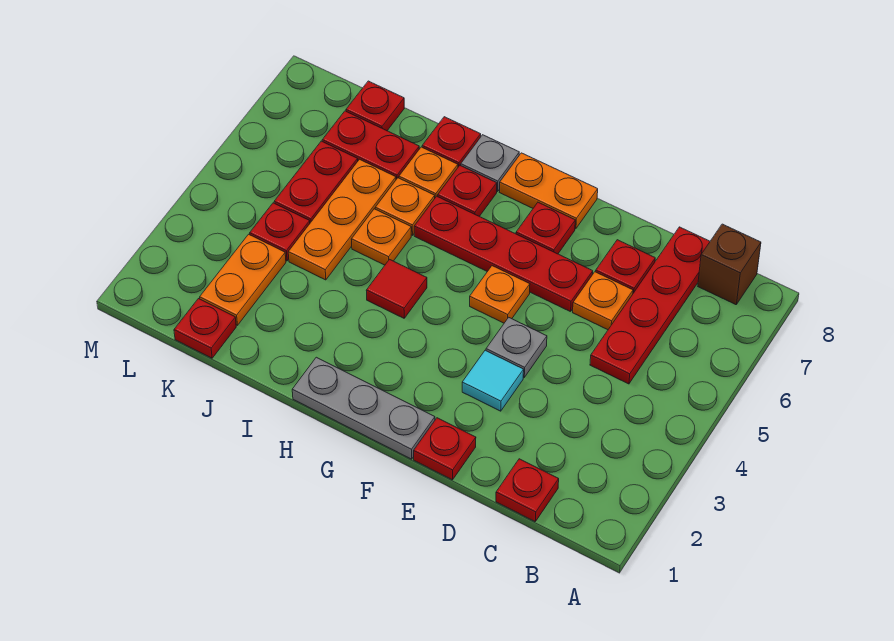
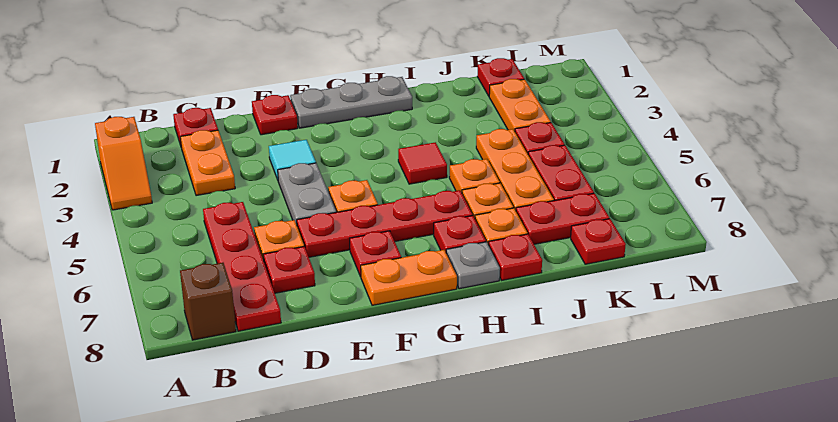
none -> orange slope A2:A3 level 1 top 2
none -> orange plate C2:C3 level 1
grey plate E4 level 1 -> grey plate E4:E5 level 1

